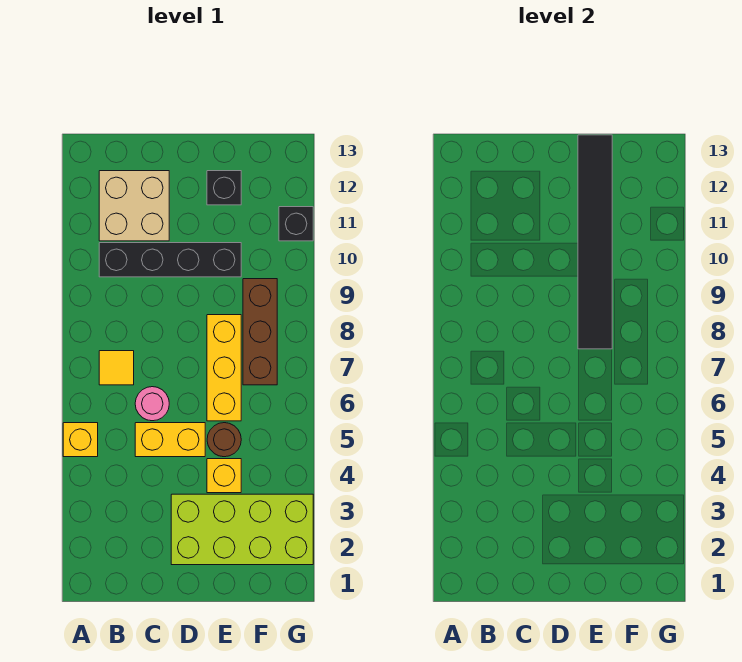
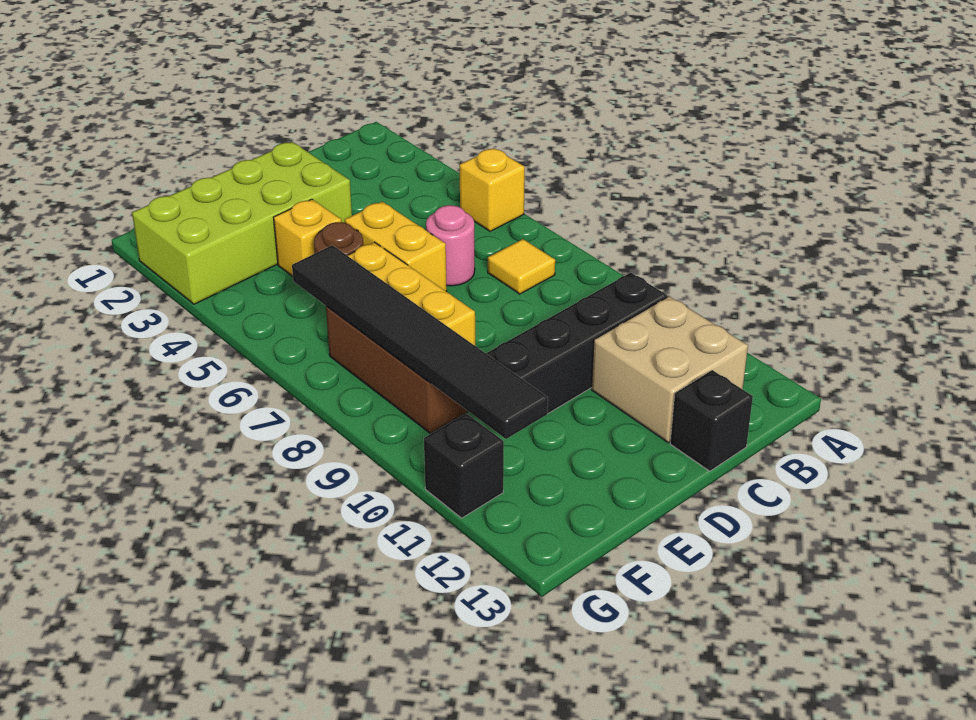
yellow brick C5:D5 level 1 -> yellow brick D5:D6 level 1
black tile E8:E13 level 2 -> black tile F6:F11 level 2
black brick E12 level 1 -> black brick C13 level 1

